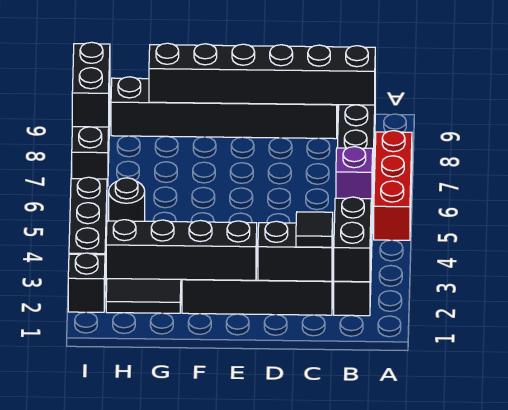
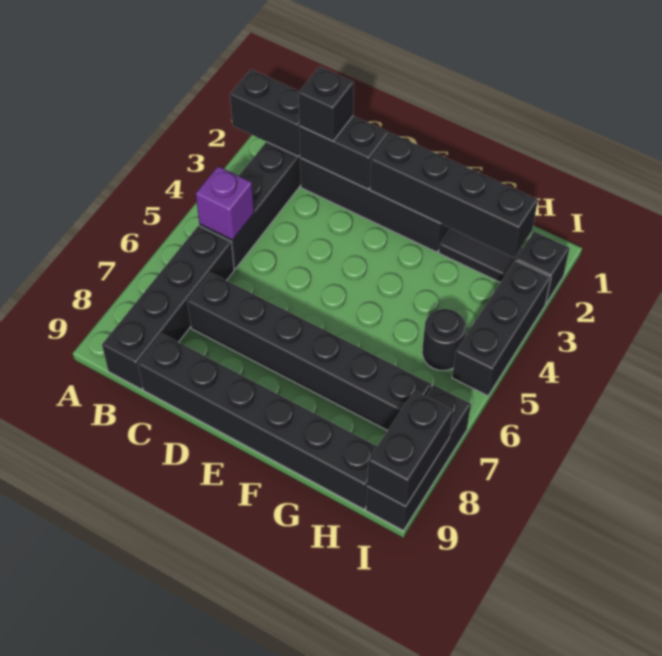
red brick A5:A7 level 1 -> none
black brick B2:B3 level 2 -> black brick A2:B2 level 2
black brick B9:G9 level 2 -> black brick C7:H7 level 1
black tile C2 level 3 -> black brick C2 level 3

